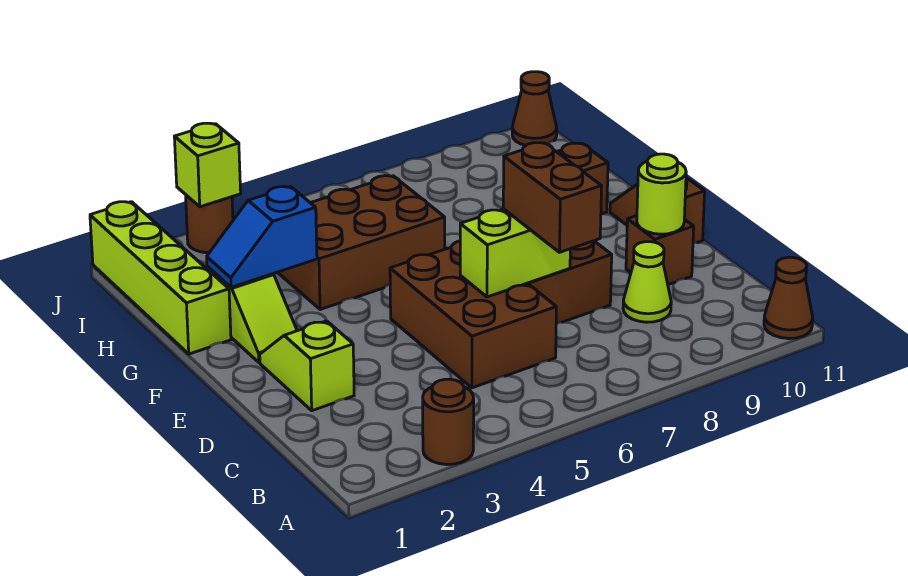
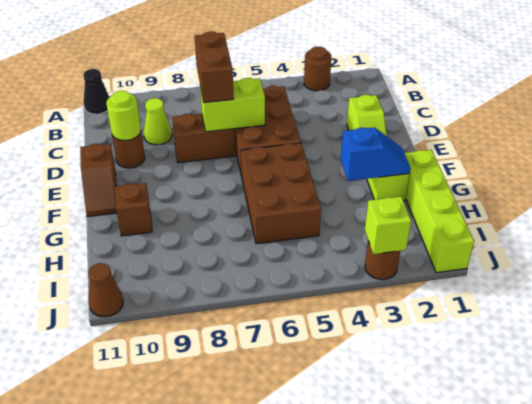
brown cone A11 level 1 -> black cone A11 level 1
brown brick D10 level 1 -> brown round brick D10 level 1
brown brick G4:H6 level 1 -> brown brick F5:H6 level 1

